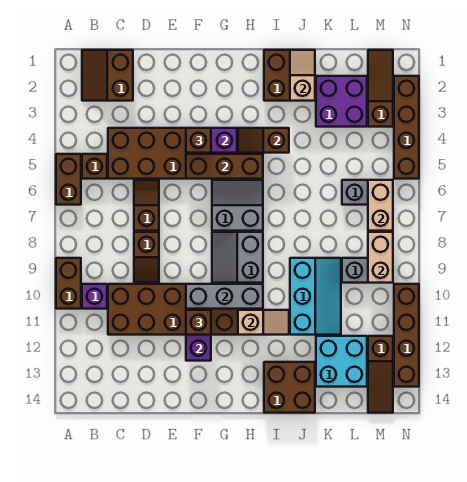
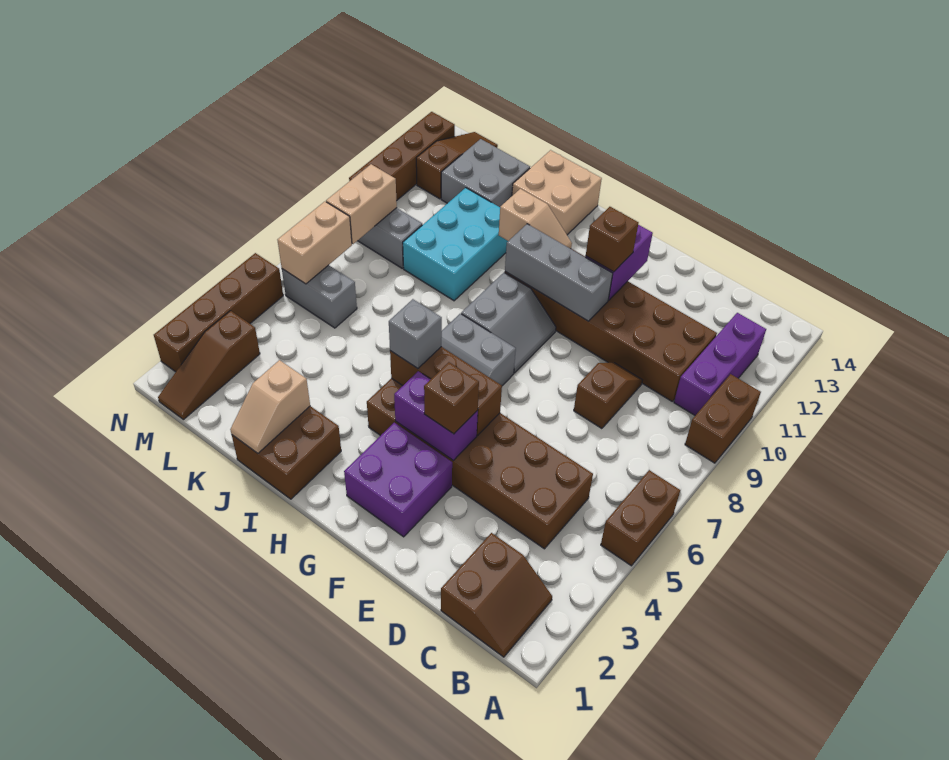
brown brick B5 level 1 -> none
purple brick B10 level 1 -> purple brick B10:B12 level 1
brown slope D6:D7 level 1 top 7 -> none
brown slope H4:I4 level 2 top I -> none
none -> grey brick H5 level 3
tan slope H11:I11 level 2 top H -> tan slope H11:I11 level 2 top I
brown brick I13:J14 level 1 -> tan brick I13:J14 level 1
cyan slope J9:K11 level 1 top J -> cyan brick J9:K11 level 1
purple brick K2:L3 level 1 -> purple brick F2:G3 level 1
cyan brick K12:L13 level 1 -> grey brick K12:L13 level 1

